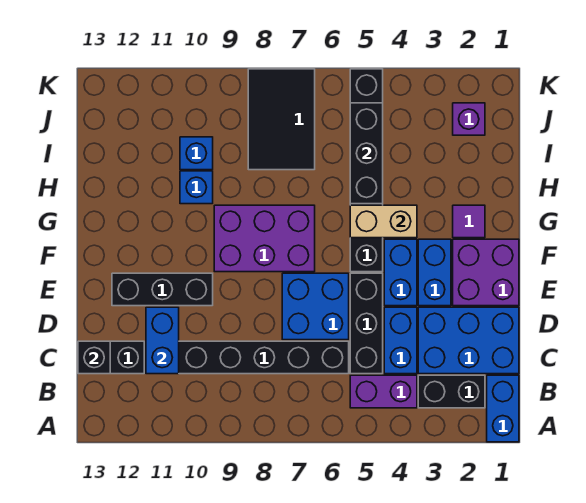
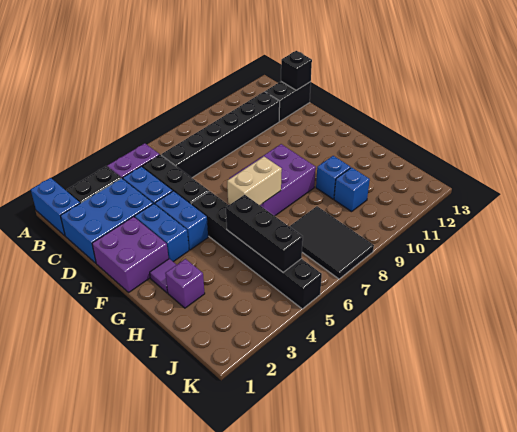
blue brick C11:D11 level 2 -> none
blue brick D6:E7 level 1 -> none
black brick E10:E12 level 1 -> none
tan brick G4:G5 level 2 -> tan brick G6:G7 level 2
purple brick J2 level 1 -> purple brick H2 level 1

